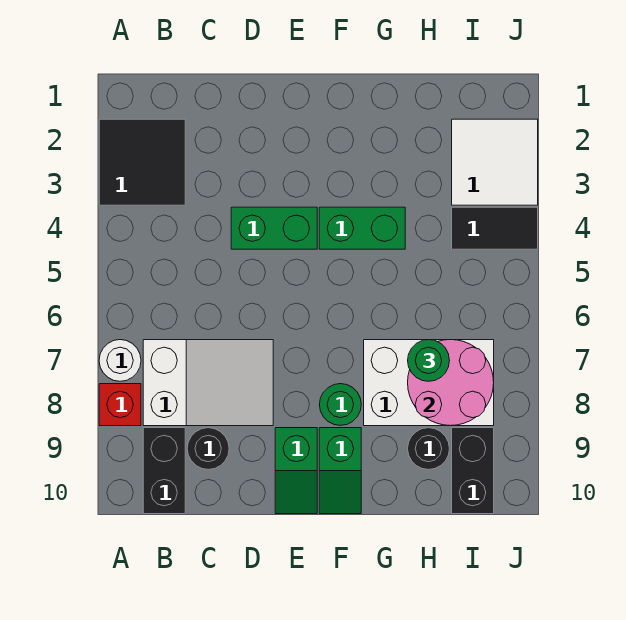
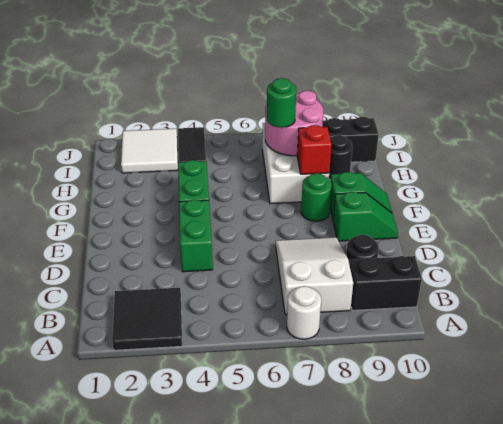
red brick A8 level 1 -> red brick G8 level 2

